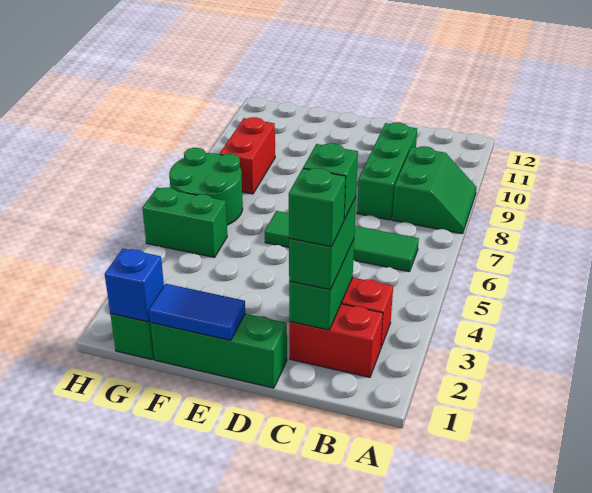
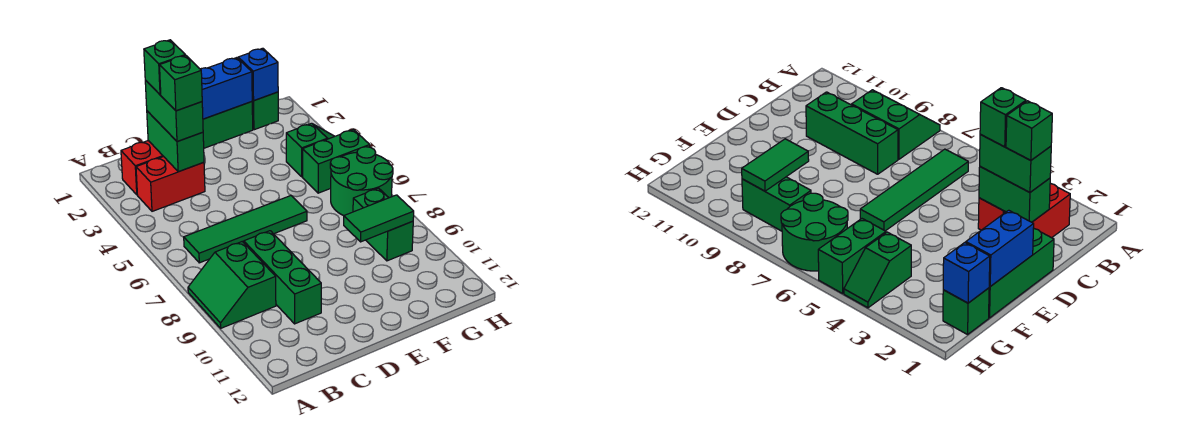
blue tile E1:F1 level 2 -> blue brick E1:F1 level 2
none -> green tile F9:G9 level 2
none -> green slope G4:H4 level 1 top G
red brick G8:G9 level 1 -> green brick G8:G9 level 1

